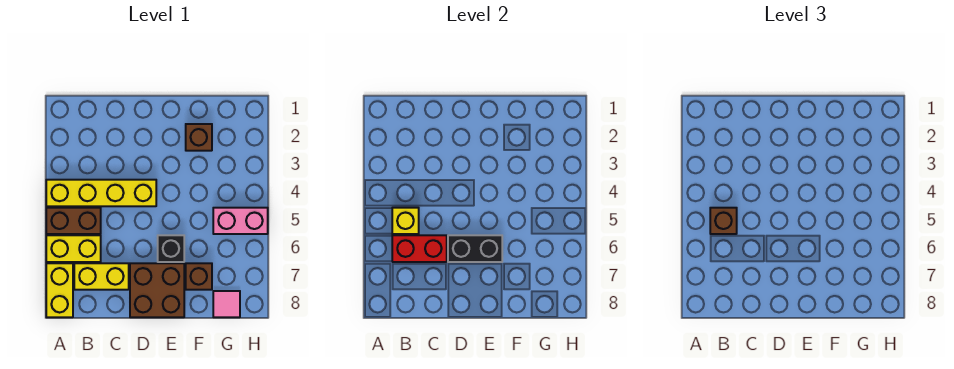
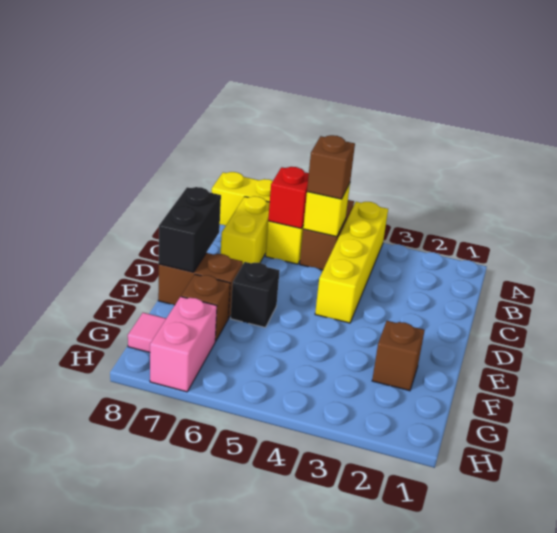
red brick B6:C6 level 2 -> red brick B6 level 2
black brick D6:E6 level 2 -> black brick D8:E8 level 2
brown brick D7:E8 level 1 -> brown brick E7:E8 level 1
pink brick G5:H5 level 1 -> pink brick G7:H7 level 1

